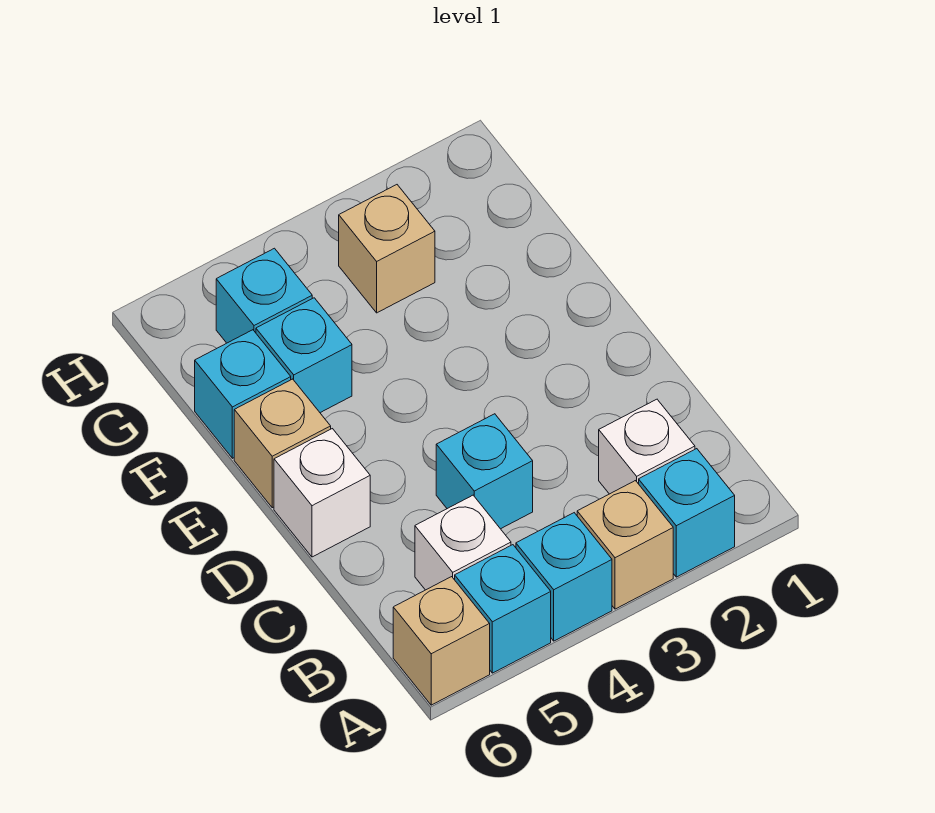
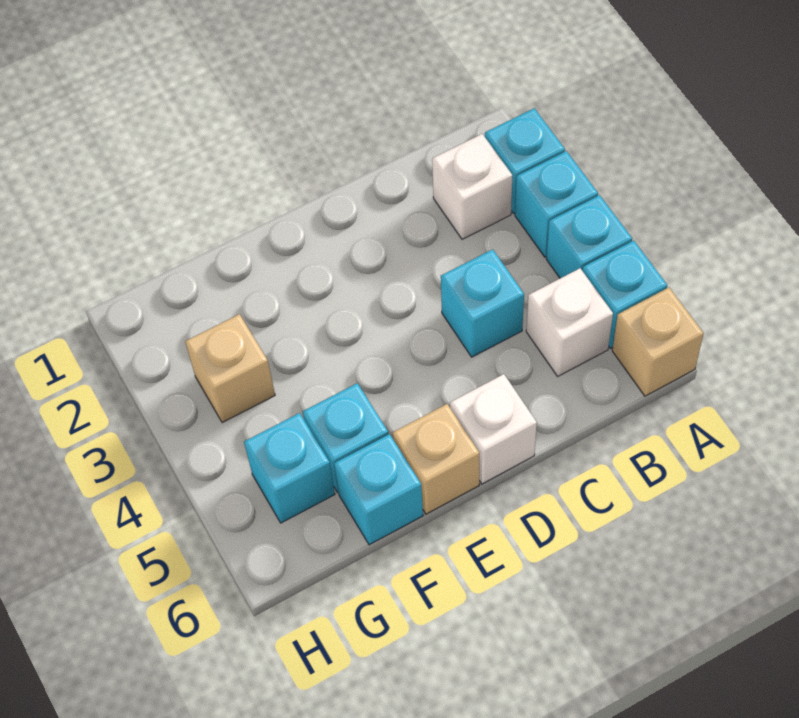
tan brick A3 level 1 -> cyan brick A3 level 1

